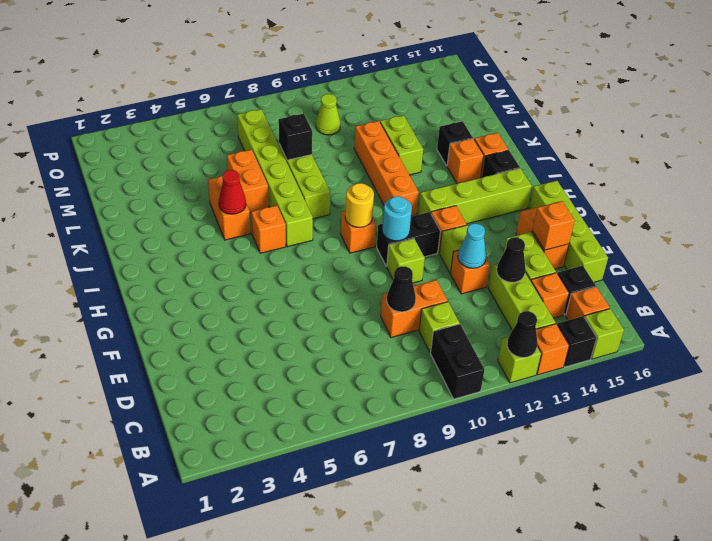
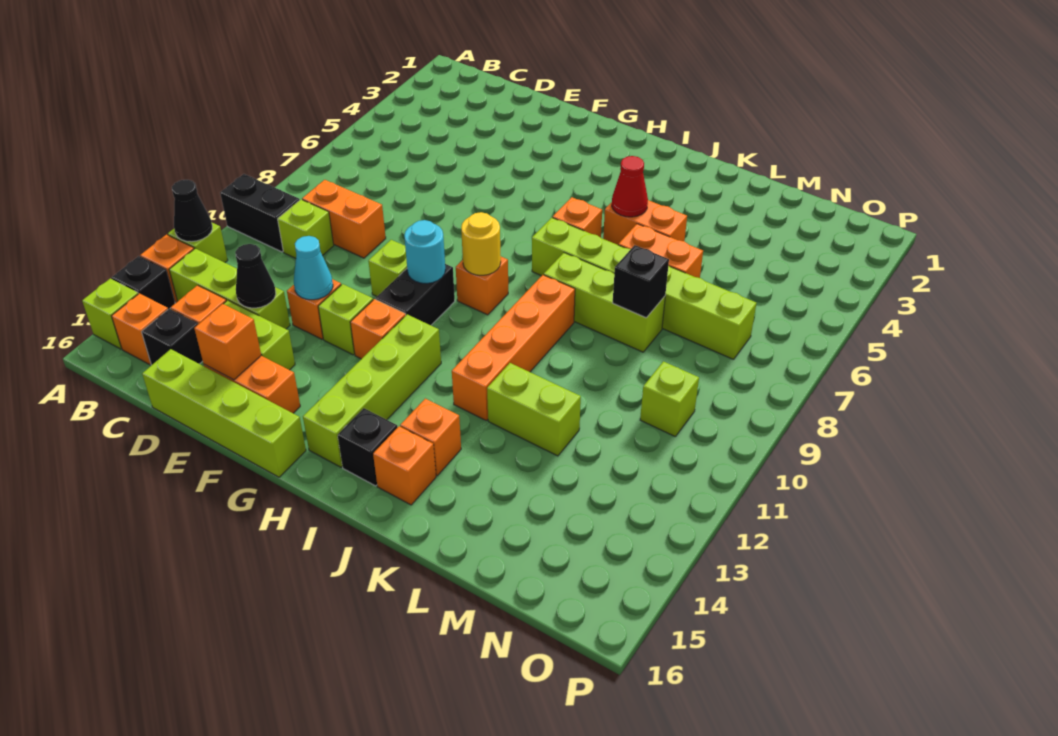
orange brick D9:D10 level 1 -> orange brick C9:D9 level 1
black cone D9 level 2 -> none
orange brick I11:L11 level 1 -> orange brick J9:J12 level 1
black brick K14 level 1 -> none
lime cone N10 level 1 -> lime brick N10 level 1

